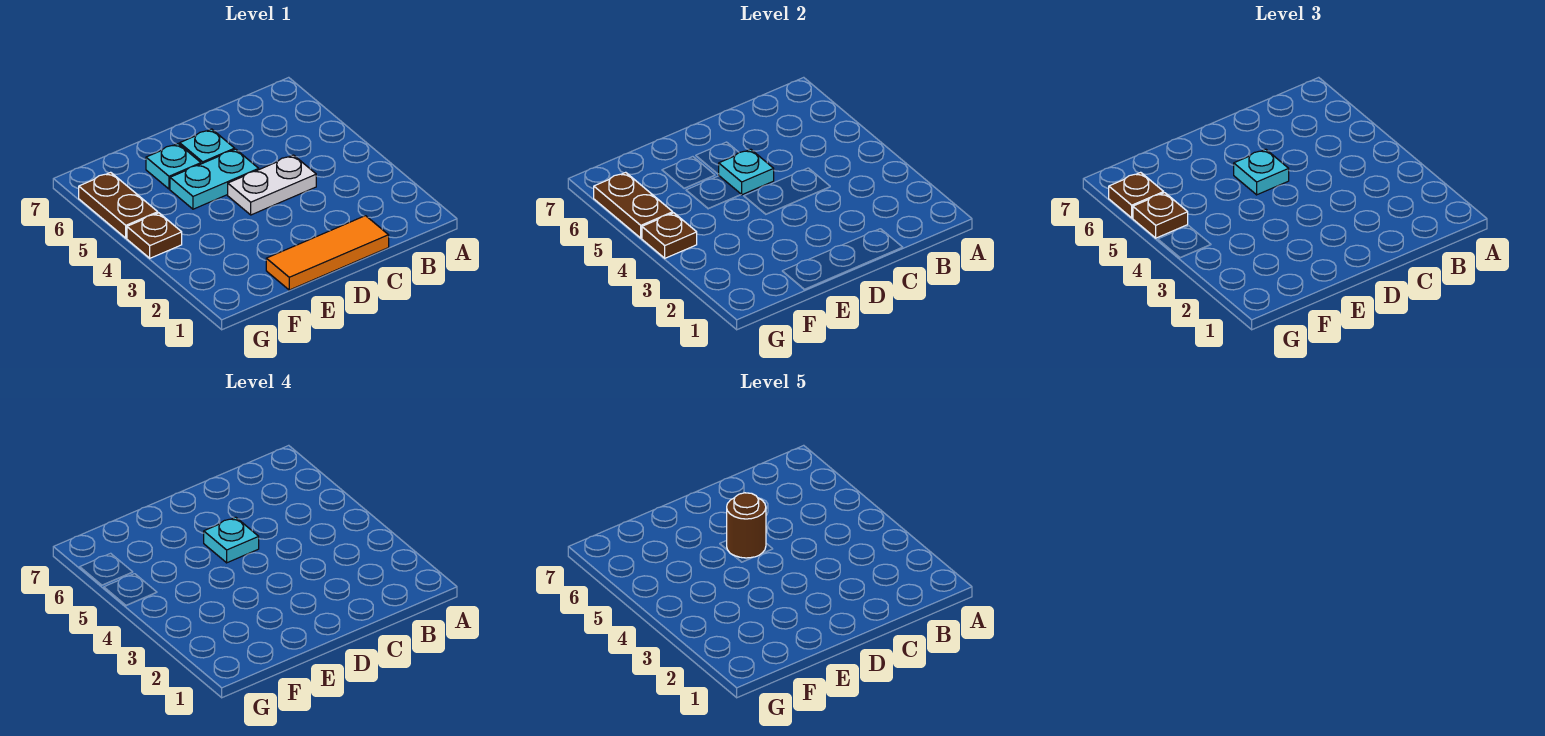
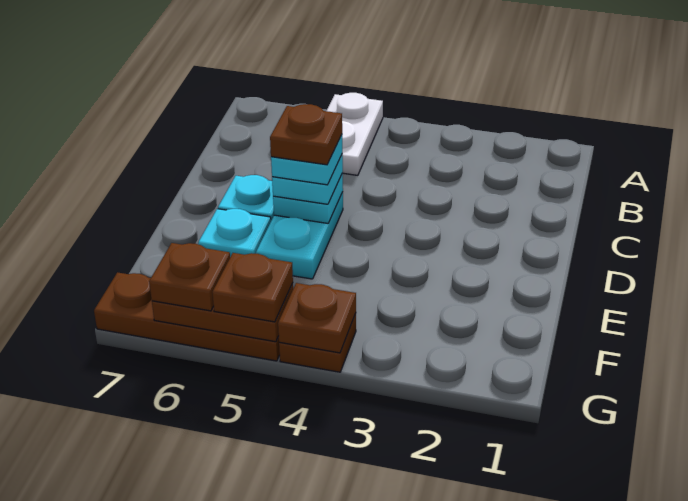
orange tile C1:E1 level 1 -> none
white plate C4:D4 level 1 -> white plate A5:B5 level 1
brown round brick D5 level 5 -> brown plate D5 level 5
brown plate G5:G6 level 1 -> brown plate G5:G7 level 1

